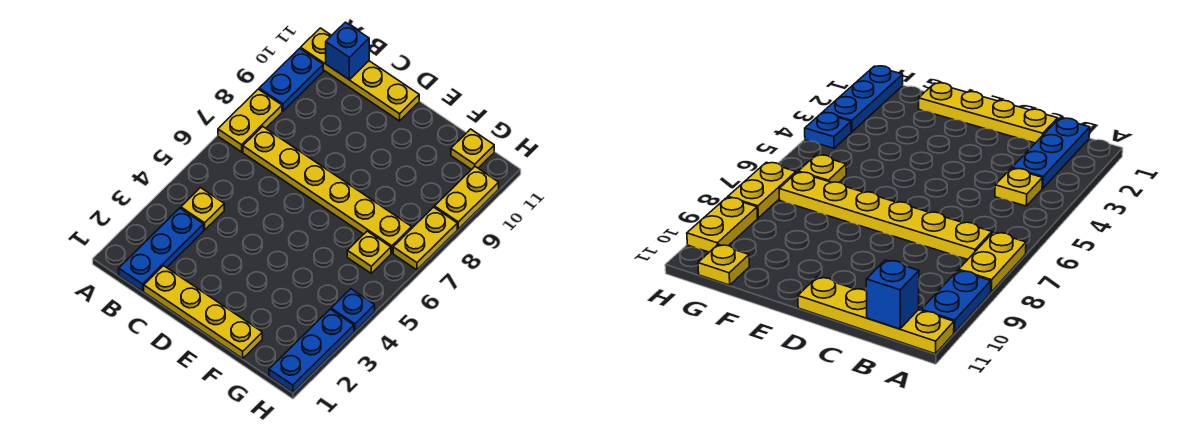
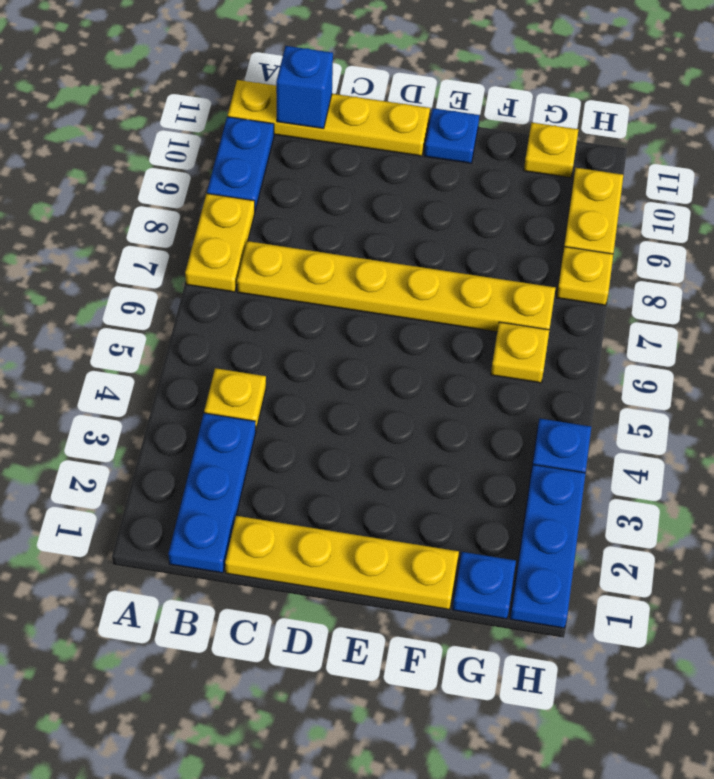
none -> blue plate E11 level 1
none -> blue plate G1 level 1
yellow plate H7:H8 level 1 -> yellow plate H8 level 1

